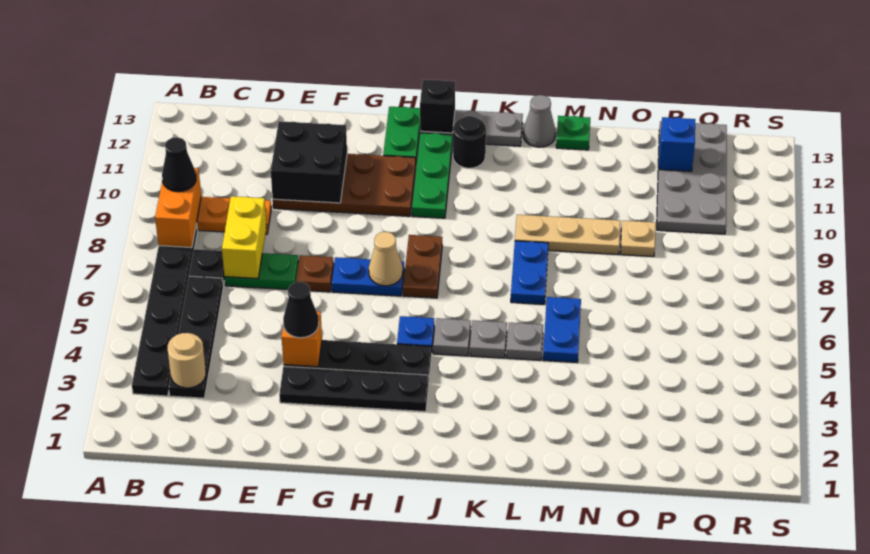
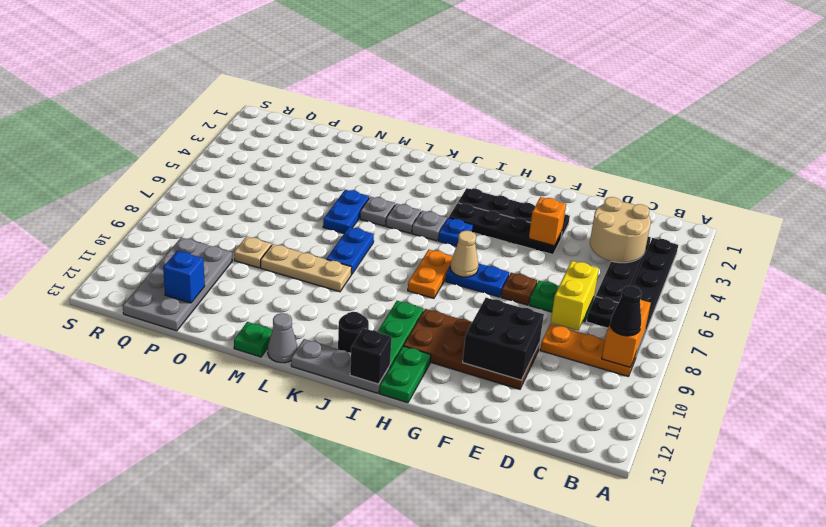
tan round brick C3 level 2 -> tan round brick C3:D4 level 2
black cone F4 level 3 -> none
brown plate I7:I8 level 1 -> orange plate I7:I8 level 1

